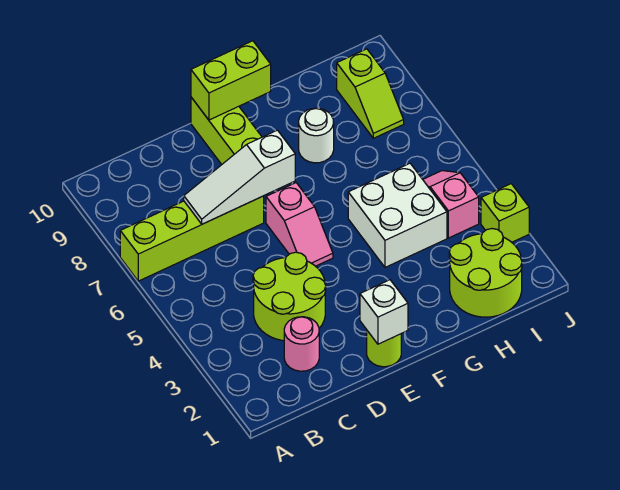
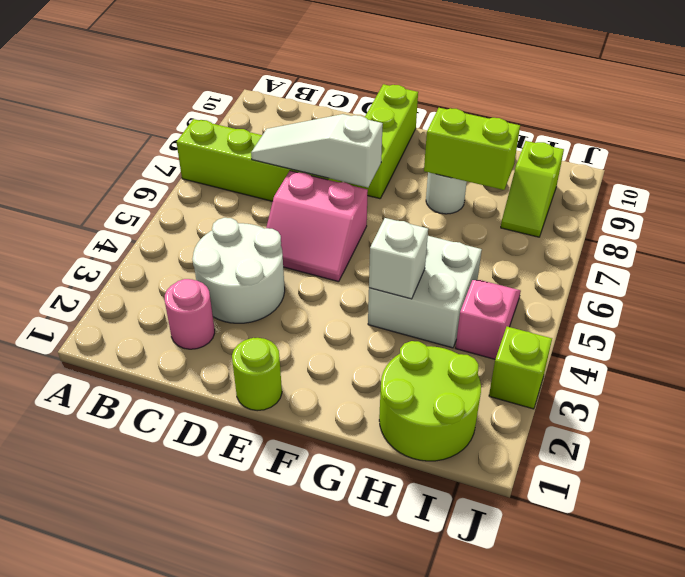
lime round brick C3:D4 level 1 -> white round brick C3:D4 level 1
white brick E1 level 2 -> white brick G4 level 2
pink slope E5:E6 level 1 top 6 -> pink slope D5:E6 level 1 top 6
lime brick E10:F10 level 2 -> lime brick G8:H8 level 2

